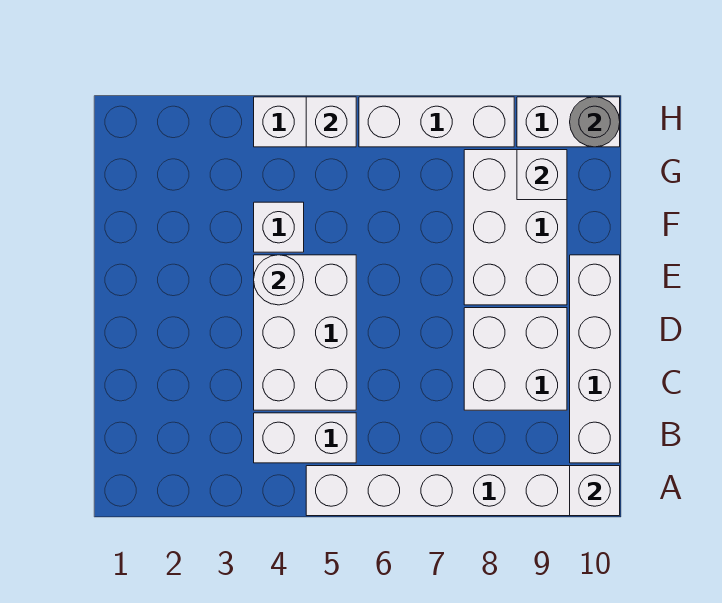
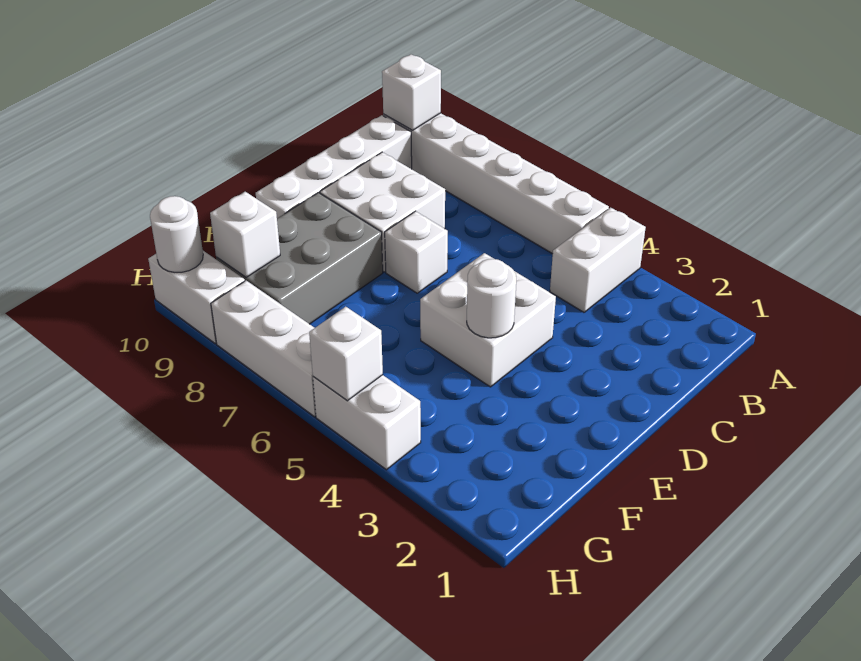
white brick B4:B5 level 1 -> white brick A4:B4 level 1
white brick C4:E5 level 1 -> white brick D4:E5 level 1
white brick E8:G9 level 1 -> grey brick E8:G9 level 1
white brick F4 level 1 -> white brick D7 level 1
grey round brick H10 level 2 -> white round brick H10 level 2

